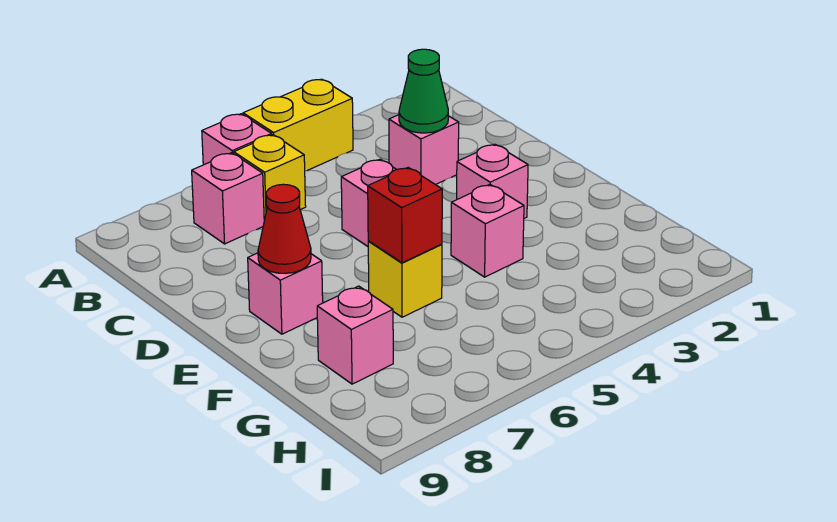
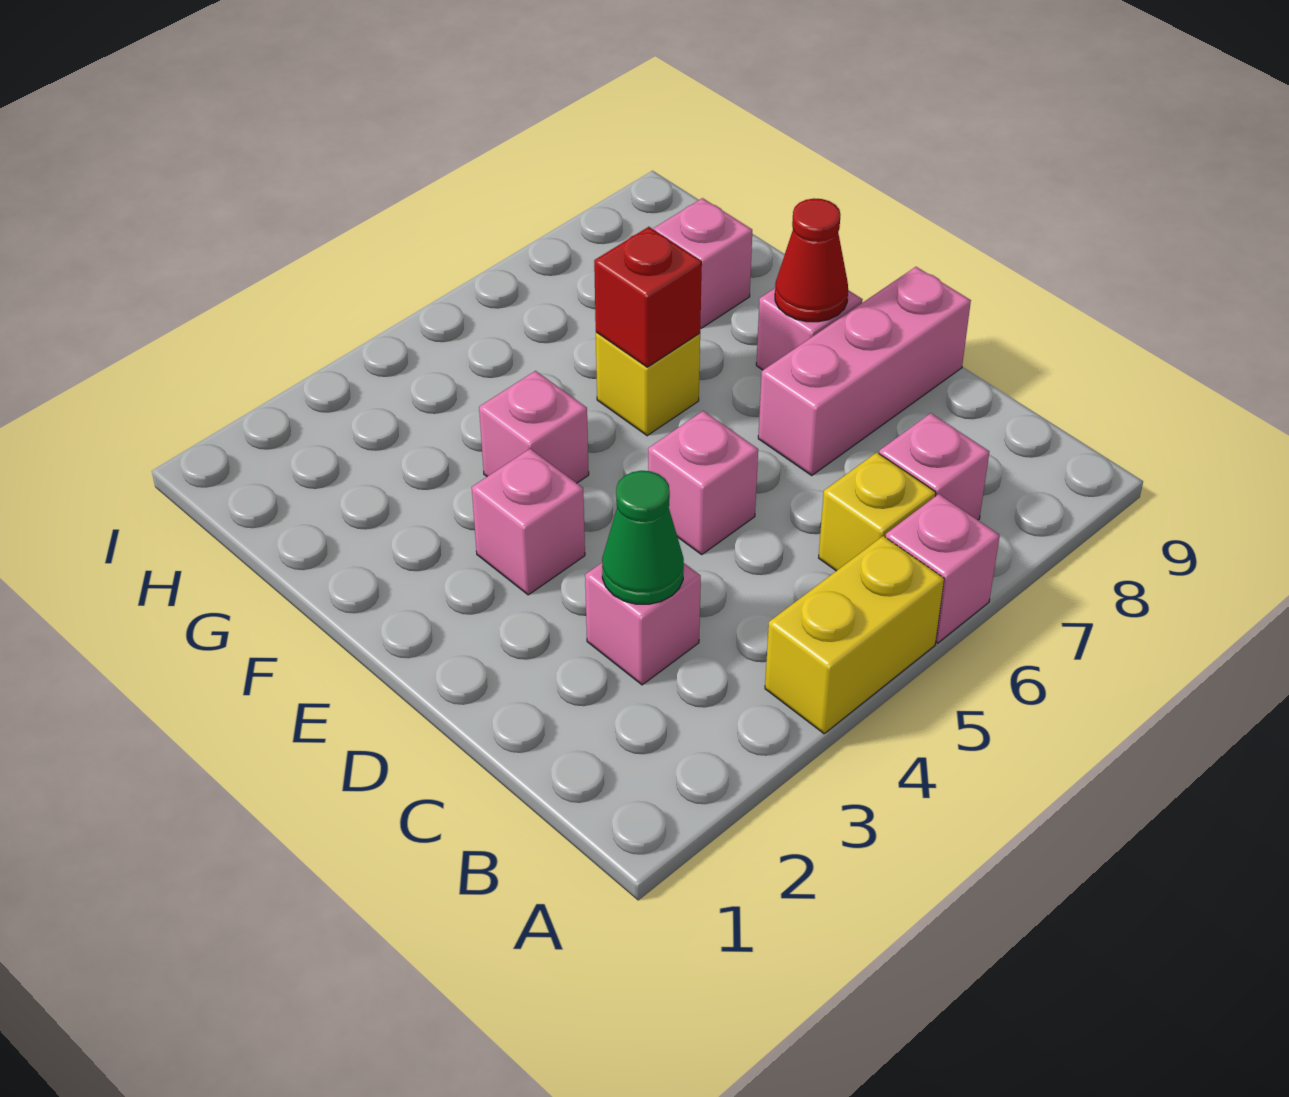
none -> pink brick D7:D9 level 1

